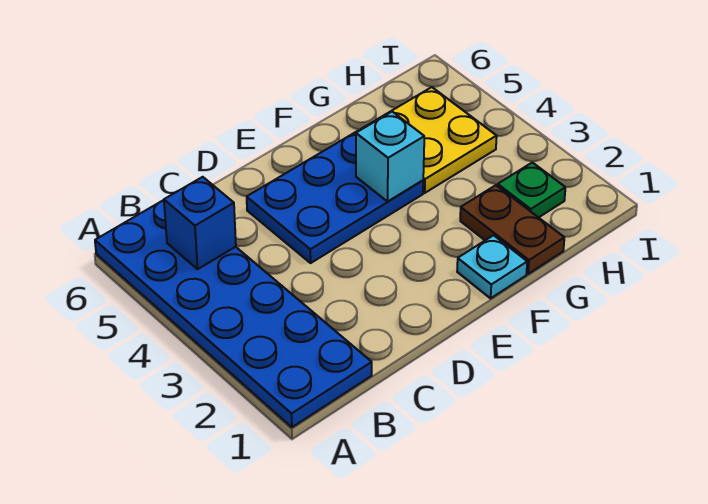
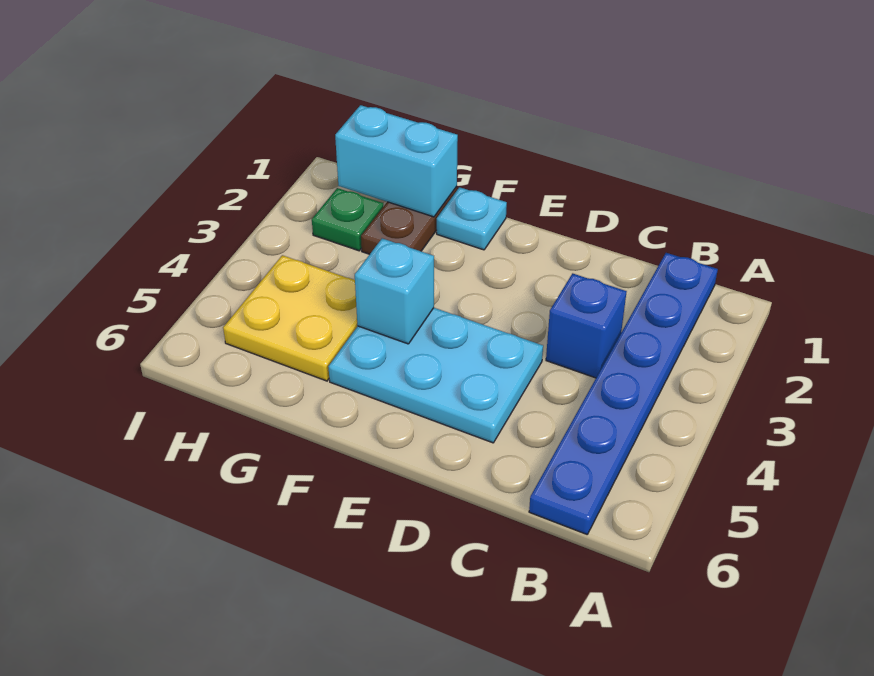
blue plate A1:B6 level 1 -> blue plate B1:B6 level 1
blue brick B5 level 2 -> blue brick C3 level 1
blue plate D4:F5 level 1 -> cyan plate D4:F5 level 1
none -> cyan brick G1:H1 level 2

